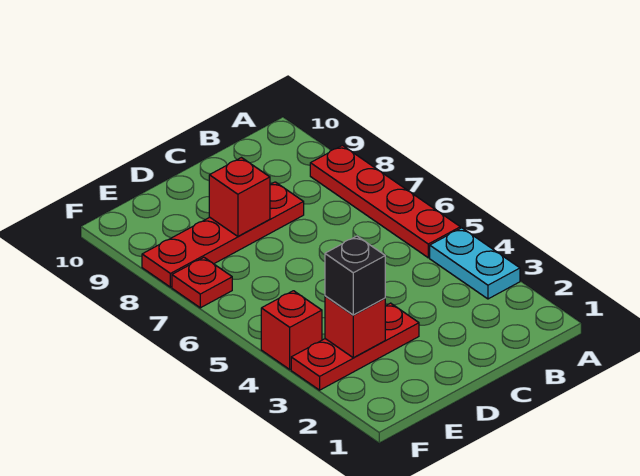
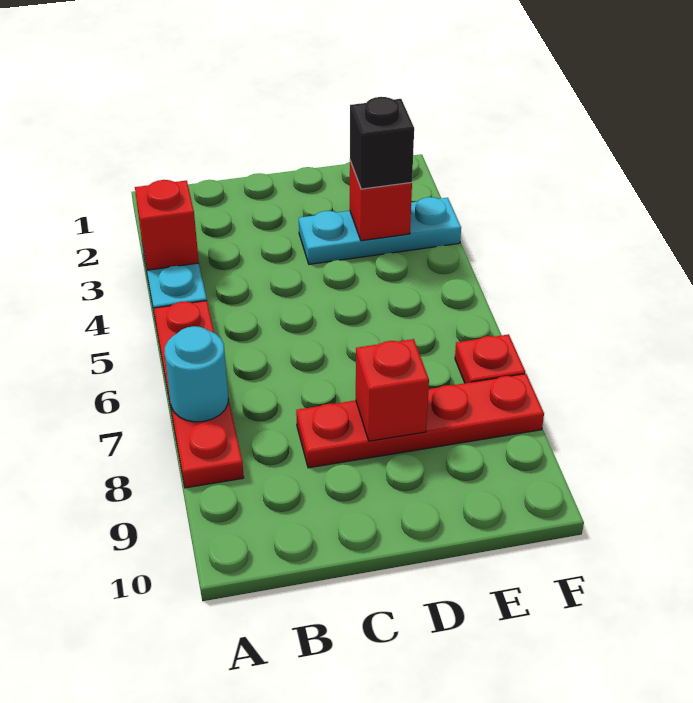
none -> cyan round brick A7 level 2
red plate D3:F3 level 1 -> cyan plate D3:F3 level 1
red brick F4 level 1 -> red brick A3 level 2

